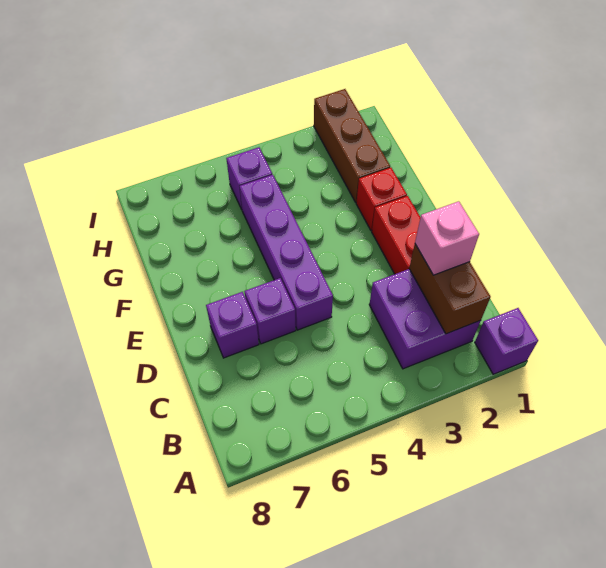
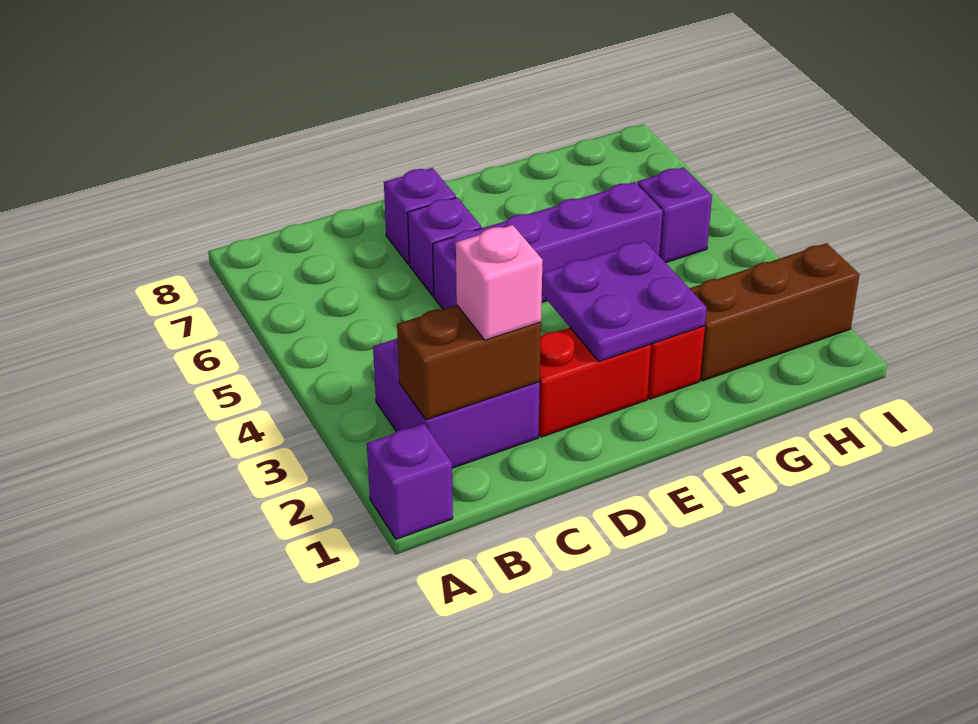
none -> purple plate E2:F3 level 2

